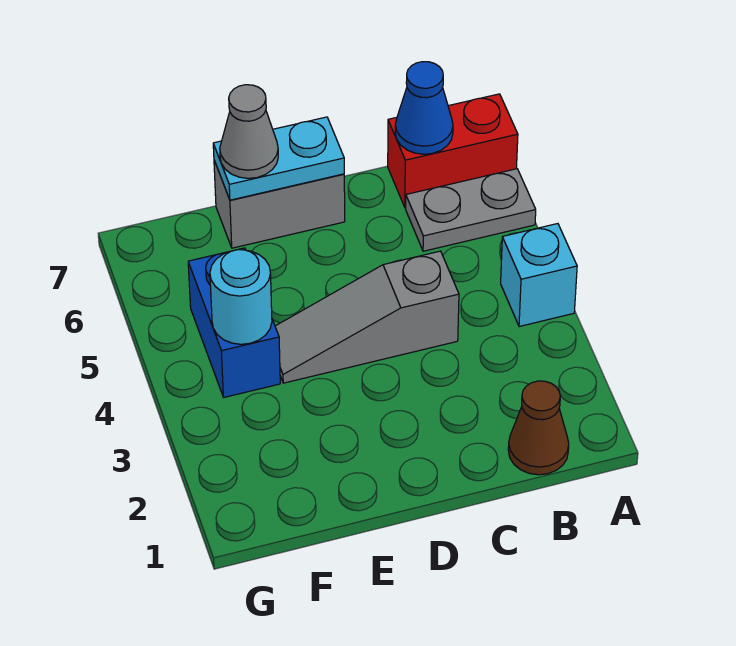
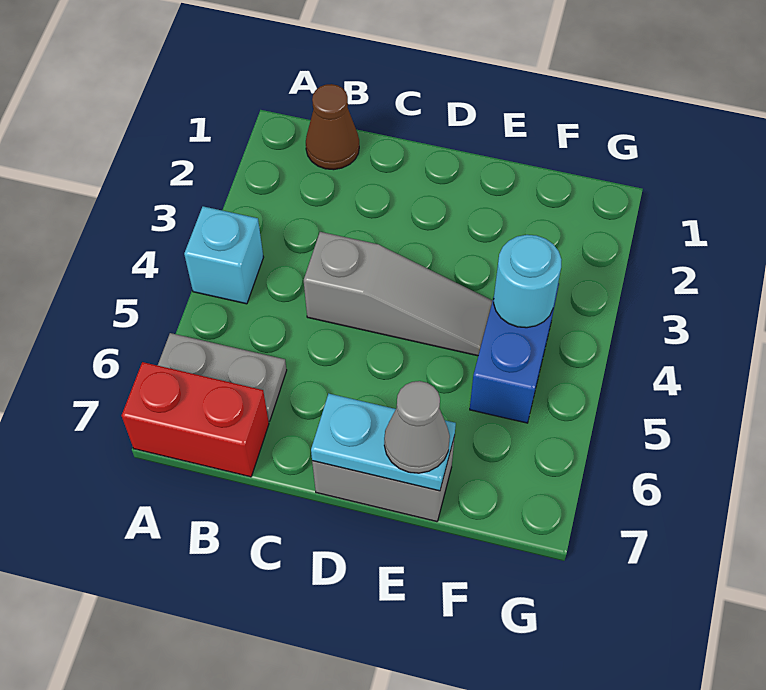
blue cone B7 level 2 -> none

